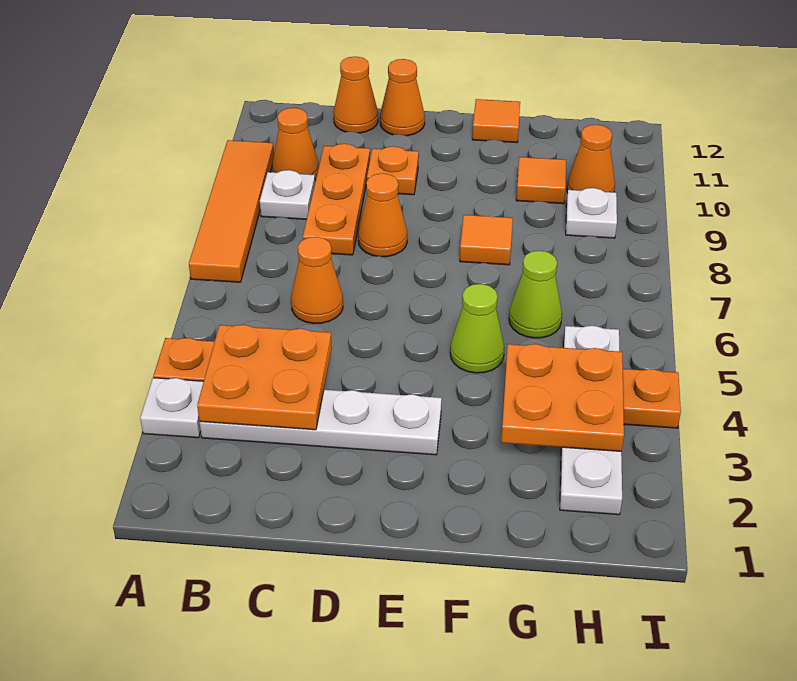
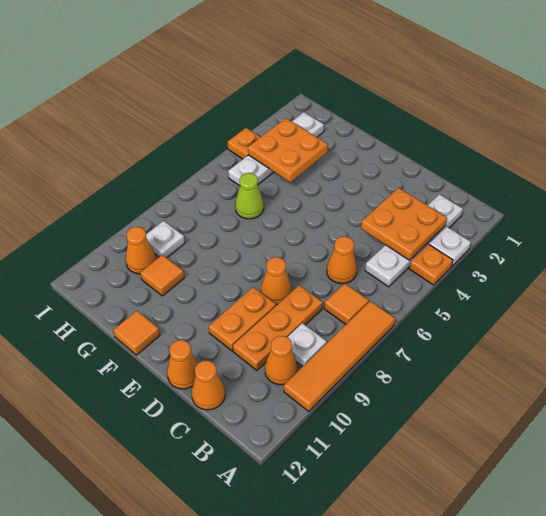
white plate B3:E3 level 1 -> white plate B2:B5 level 1
orange plate D10 level 1 -> orange plate D9:D10 level 1
lime cone F5 level 1 -> none
orange tile F8 level 1 -> orange tile B7 level 1

